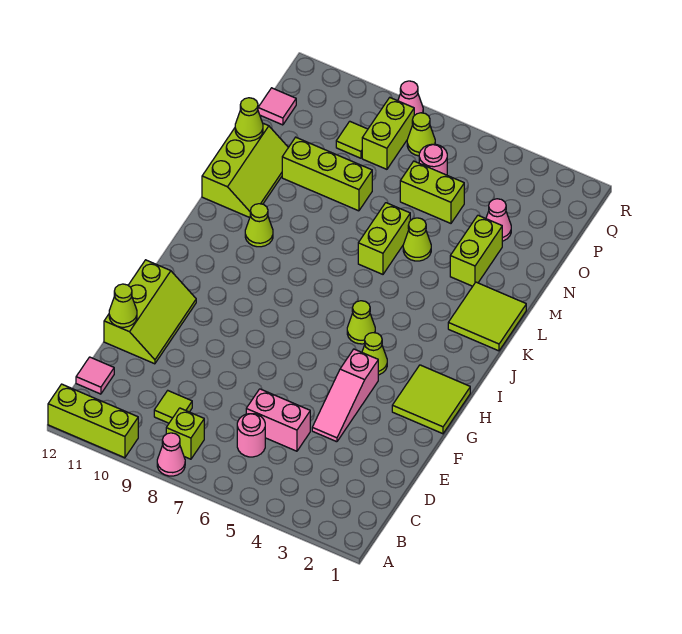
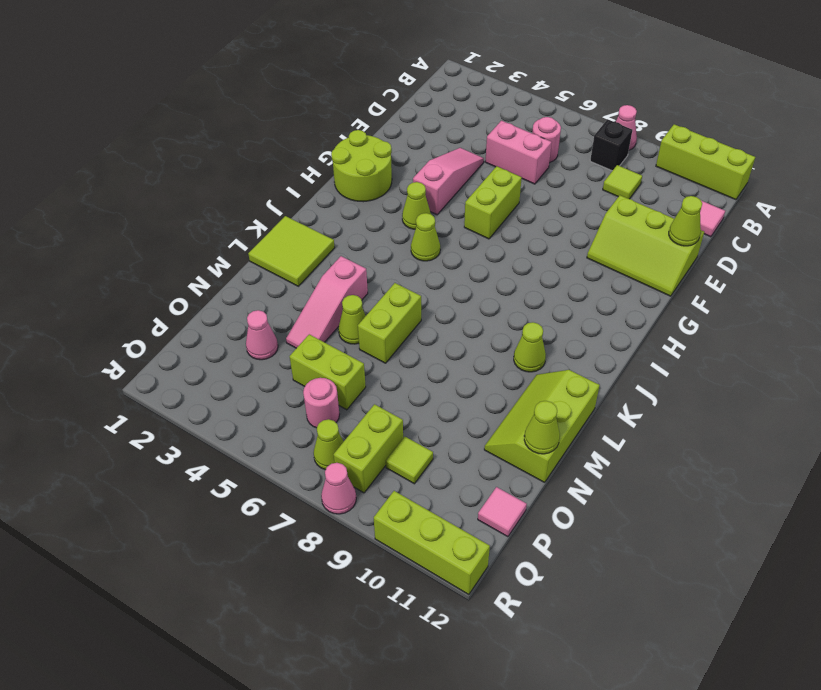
lime brick B8 level 1 -> black brick B8 level 1
lime slope E11:G12 level 1 top 12 -> lime slope E10:F12 level 1 top E
lime tile G1:H2 level 1 -> lime round brick G1:H2 level 1
none -> pink slope L4:N4 level 1 top L
lime brick M3:N3 level 1 -> lime brick F6:G6 level 1
lime brick N8:N10 level 1 -> lime brick R10:R12 level 1

